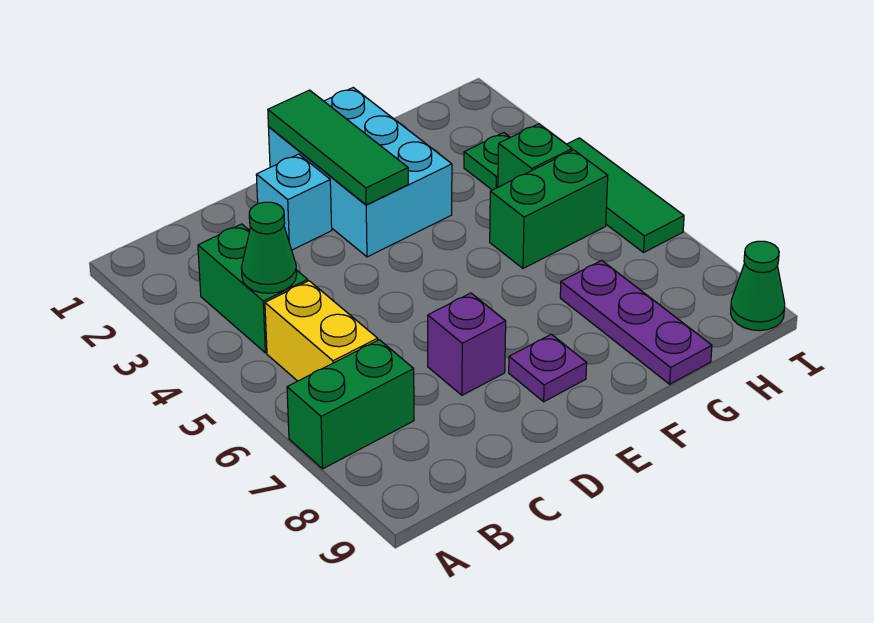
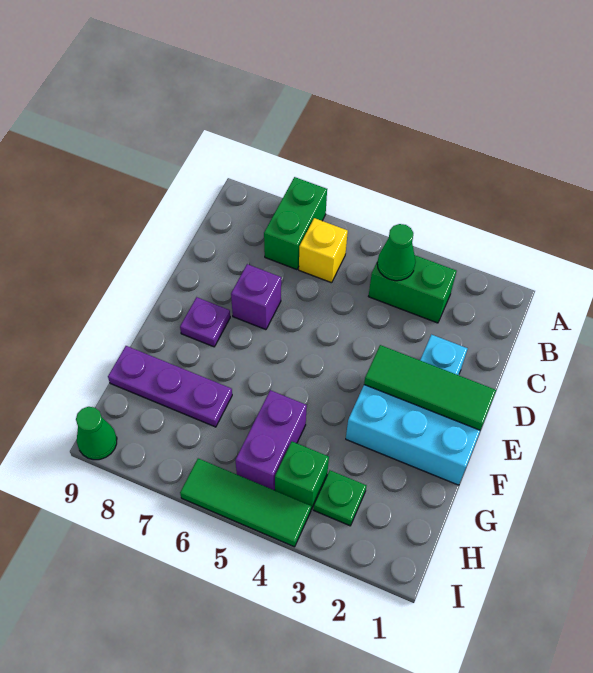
yellow brick B5:B6 level 1 -> yellow brick B6 level 1
green brick G5:H5 level 1 -> purple brick G5:H5 level 1

